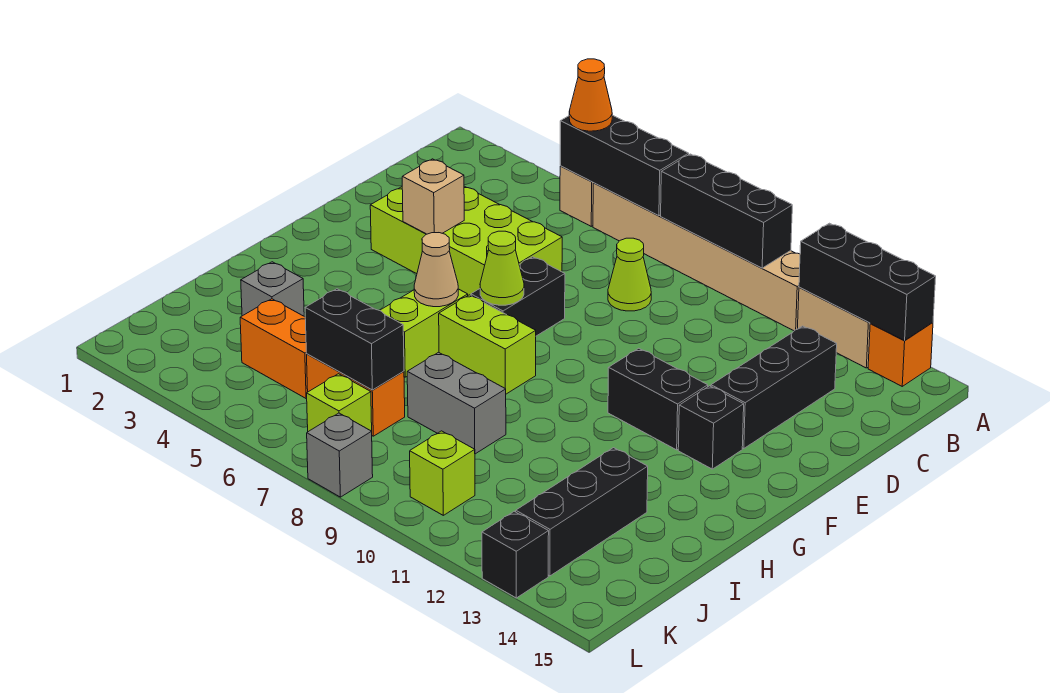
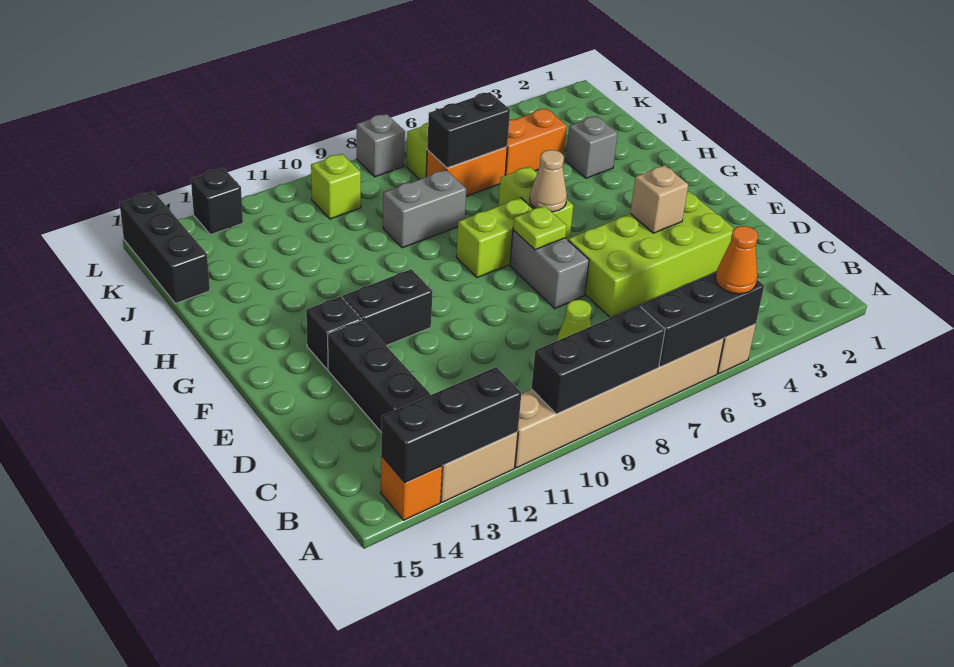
black brick E7:F7 level 1 -> grey brick E7:F7 level 1
lime cone F7 level 2 -> lime plate F7 level 2
black brick I13:K13 level 1 -> black brick J15:L15 level 1

